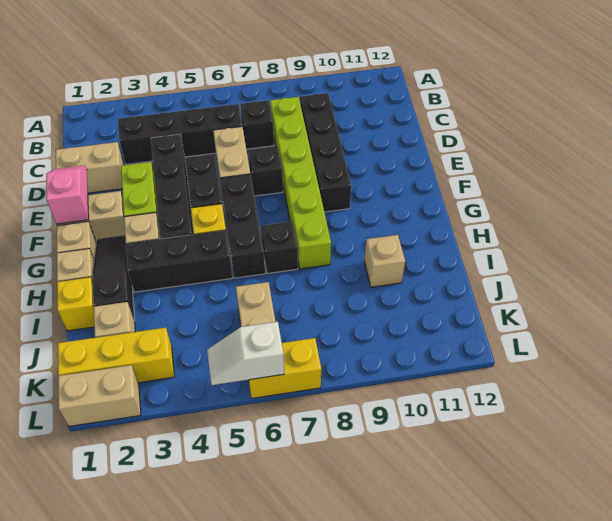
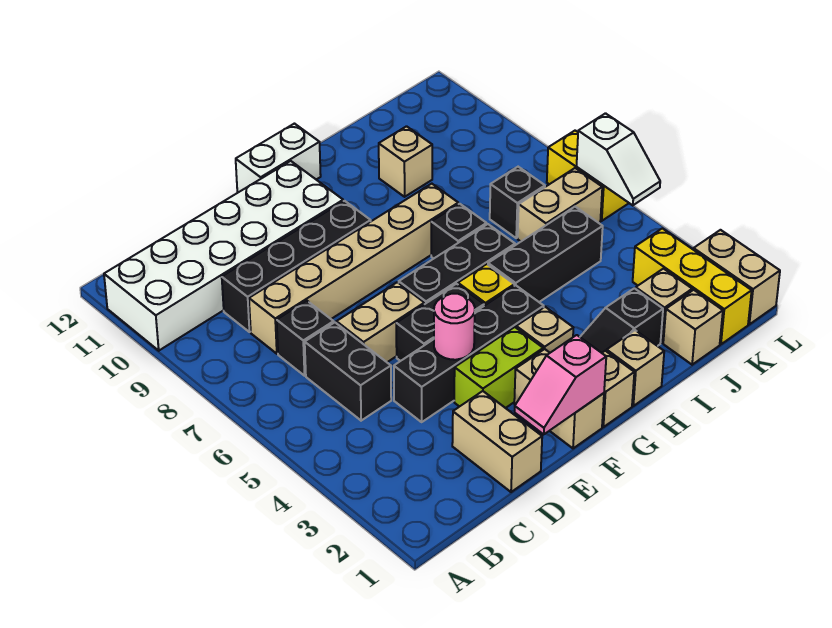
none -> white brick A10:F11 level 1
black brick C3:C6 level 1 -> black brick C5:C6 level 1
lime brick C8:H8 level 1 -> tan brick C8:H8 level 1
none -> pink round brick E4 level 2
black brick E7 level 1 -> black brick J7 level 1
none -> white brick F12:G12 level 1
black brick H3:H5 level 1 -> black brick H5:J5 level 1
yellow brick I1 level 1 -> none
none -> tan brick J1 level 1

